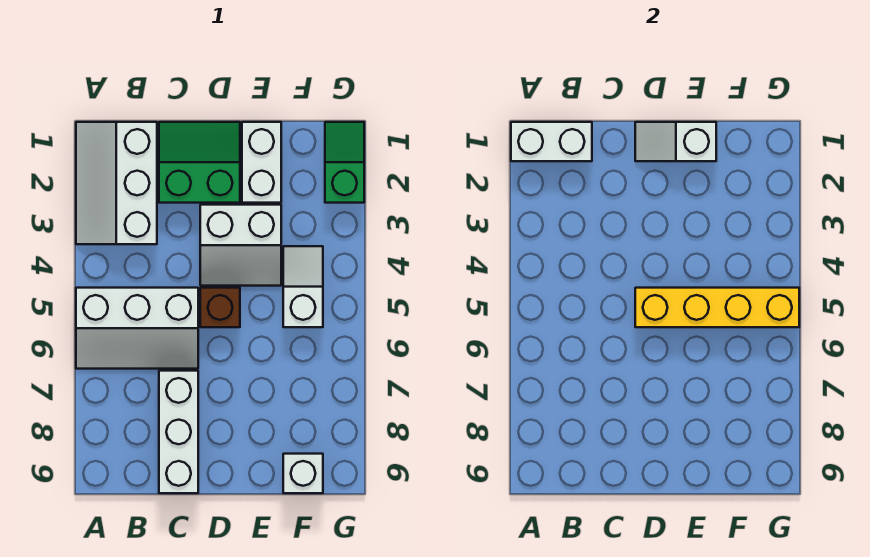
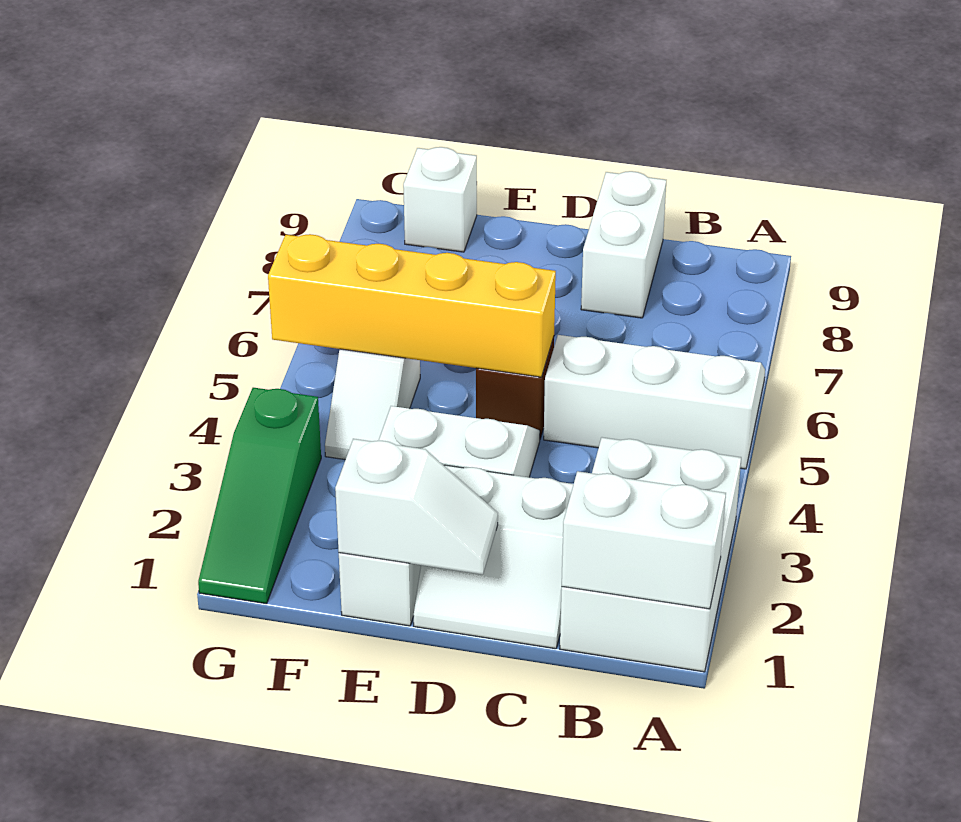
white slope A1:B3 level 1 top B -> white brick A1:B3 level 1
green slope C1:D2 level 1 top 2 -> white slope C1:D2 level 1 top 2
white brick C7:C9 level 1 -> white brick C8:C9 level 1
green slope G1:G2 level 1 top 2 -> green slope G1:G3 level 1 top 3

